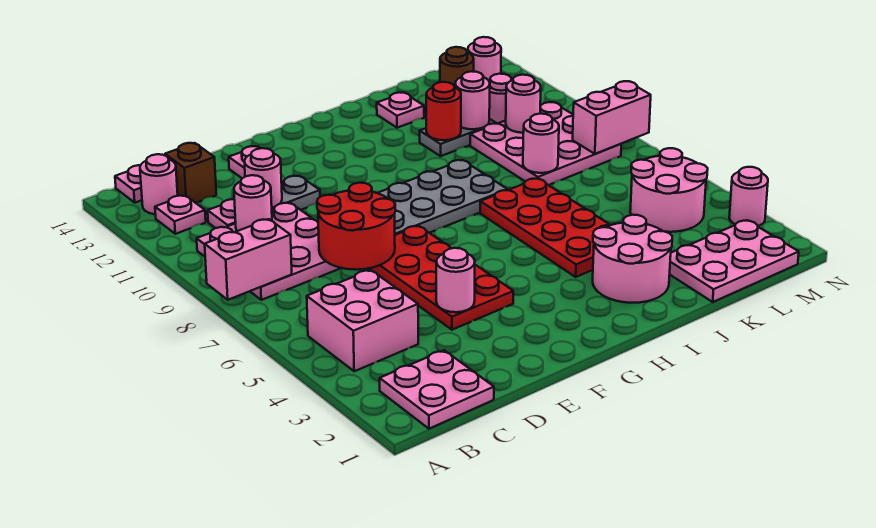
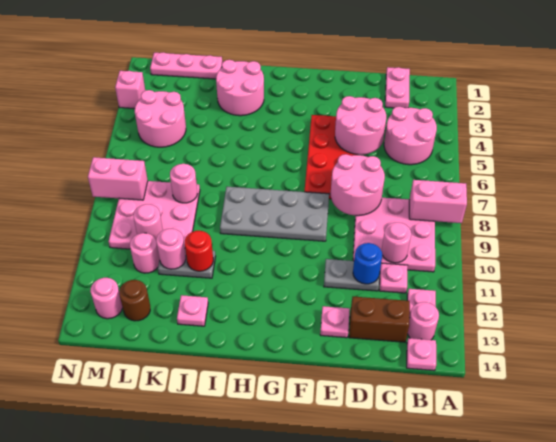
pink plate B1:C2 level 1 -> pink plate C1:C2 level 1
pink brick B4:C5 level 1 -> pink round brick B4:C5 level 1
brown brick C13 level 1 -> brown brick C13:D13 level 1
red round brick D7:E8 level 2 -> pink round brick D7:E8 level 2
pink round brick D11 level 2 -> blue round brick D11 level 2
pink round brick E4 level 2 -> pink round brick D4:E5 level 2
red plate I4:J7 level 1 -> none
pink plate K1:M2 level 1 -> pink plate K1:M1 level 1
pink round brick N3 level 1 -> pink brick N3 level 1

